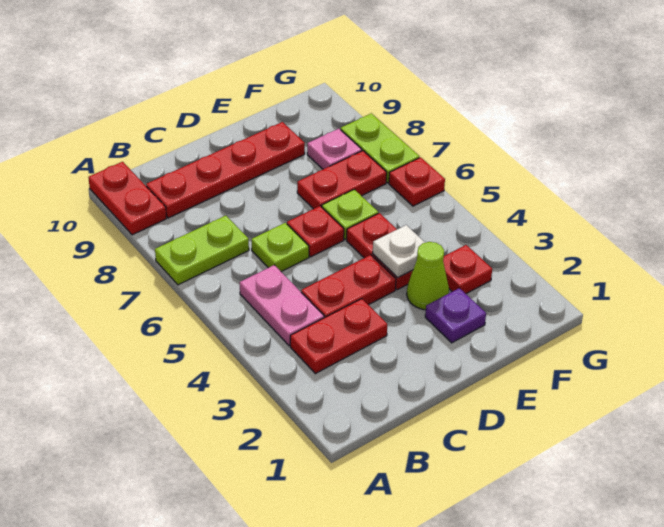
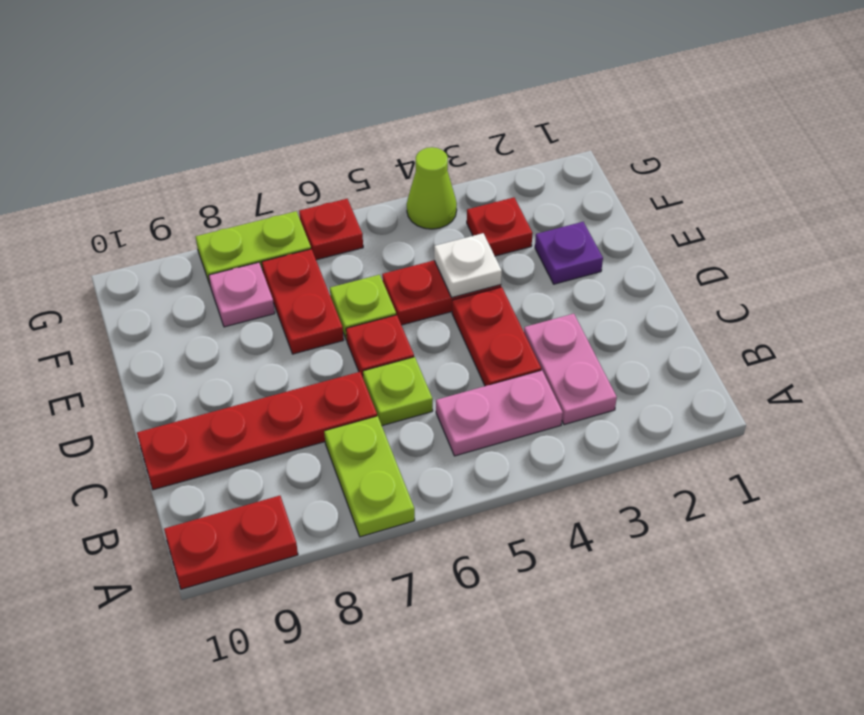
red plate B3:C3 level 1 -> pink plate B3:C3 level 1
red plate B9:E9 level 1 -> red plate C7:C10 level 1
lime cone E3 level 1 -> lime cone G4 level 1

